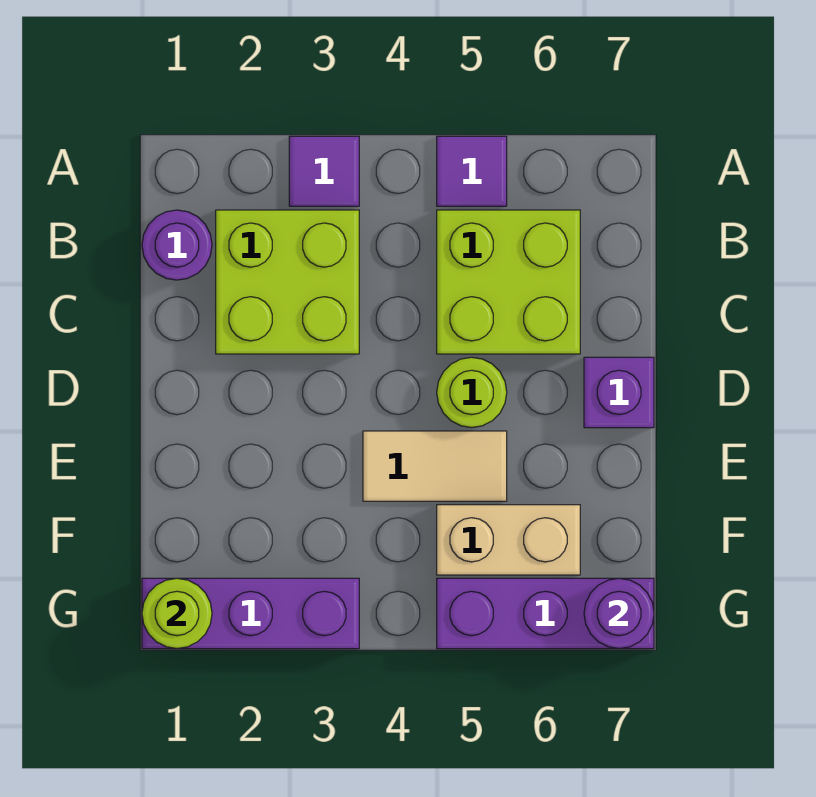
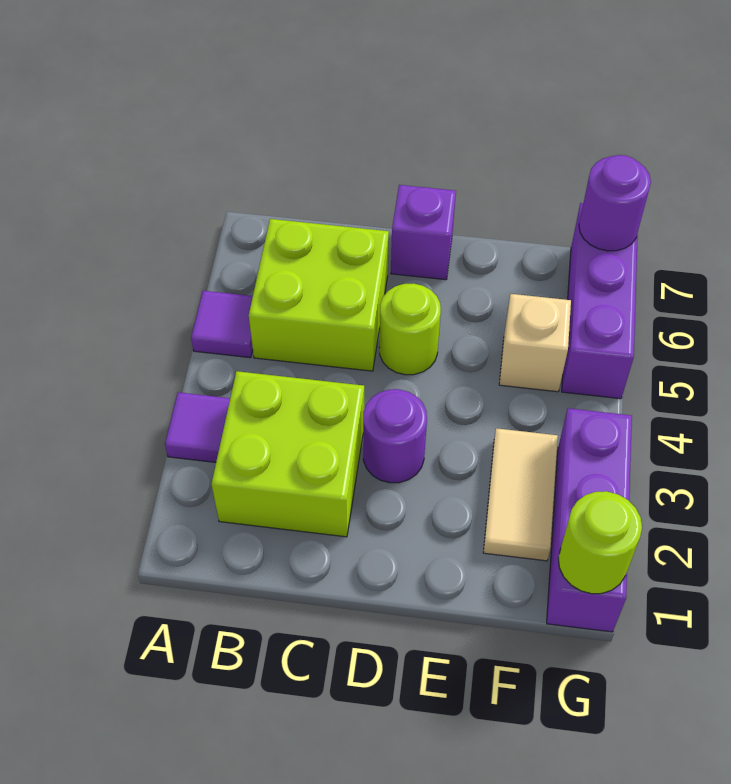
purple round brick B1 level 1 -> purple round brick D3 level 1
tan tile E4:E5 level 1 -> tan tile F2:F3 level 1
tan brick F5:F6 level 1 -> tan brick F5 level 1

